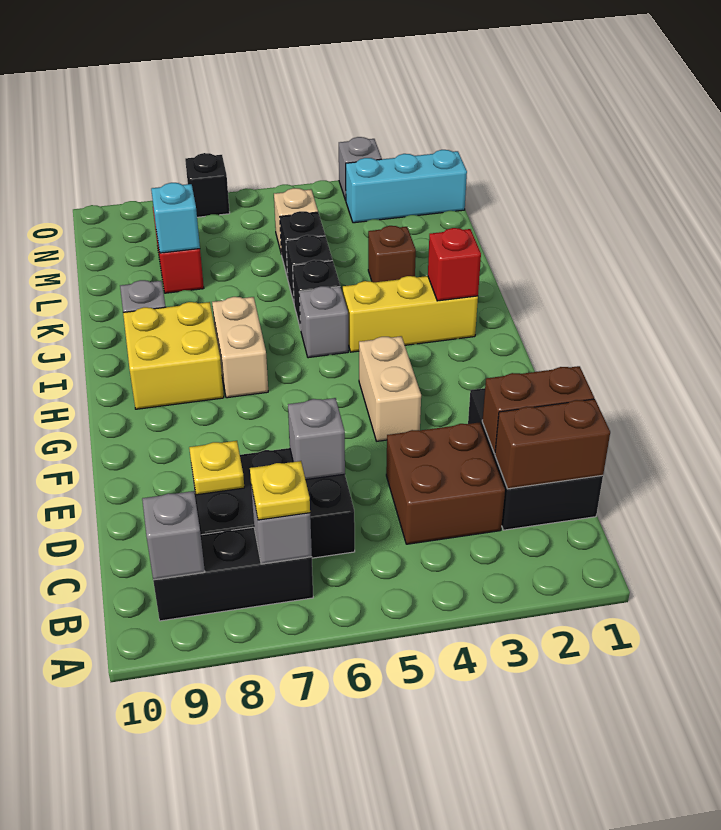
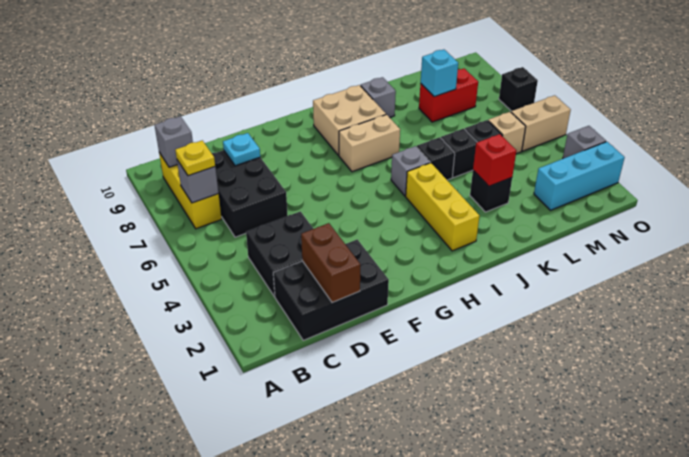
black brick B7:B9 level 1 -> yellow brick B7:B9 level 1
brown brick C1:C2 level 2 -> none
brown brick C3:D4 level 1 -> black brick C3:D4 level 1
grey brick D6 level 2 -> none
yellow plate D8 level 2 -> cyan plate D8 level 2
tan brick F4:G4 level 1 -> tan brick N5:O5 level 1
yellow brick H8:I9 level 1 -> tan brick H8:I9 level 1
red brick I2 level 2 -> red brick K3 level 2
brown brick K3 level 1 -> black brick K3 level 1
cyan brick N1:N3 level 1 -> cyan brick M2:O2 level 1

